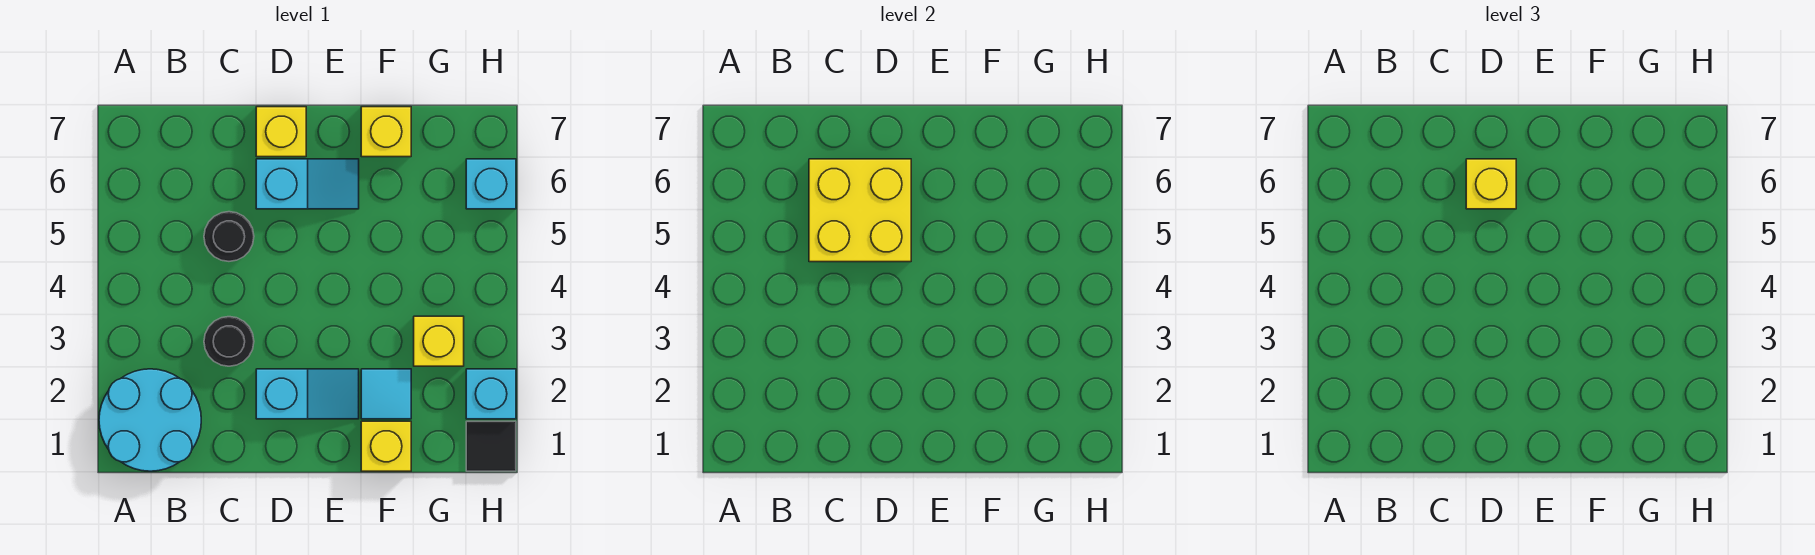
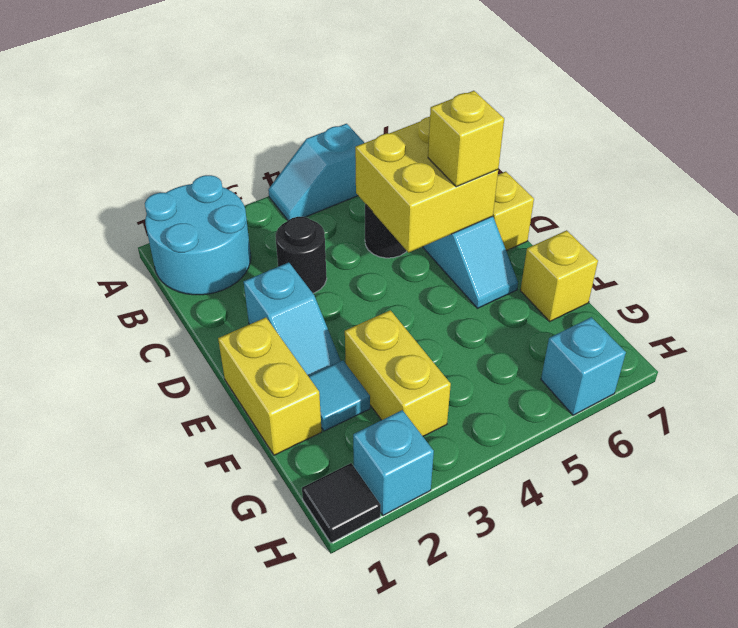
none -> cyan slope A4:A5 level 1 top 5
yellow brick F1 level 1 -> yellow brick E1:F1 level 1
yellow brick G3 level 1 -> yellow brick F3:G3 level 1

